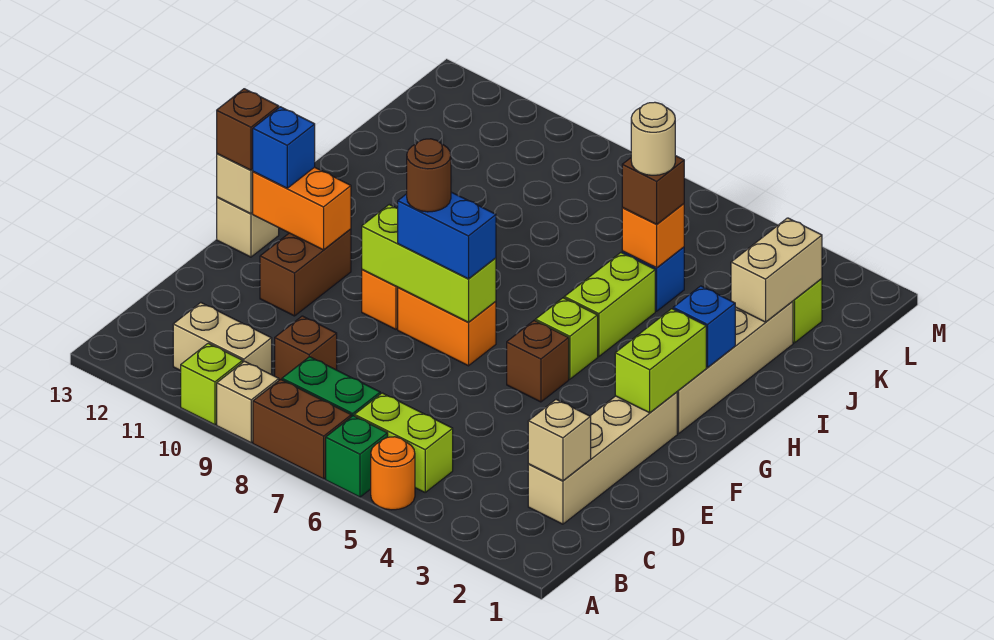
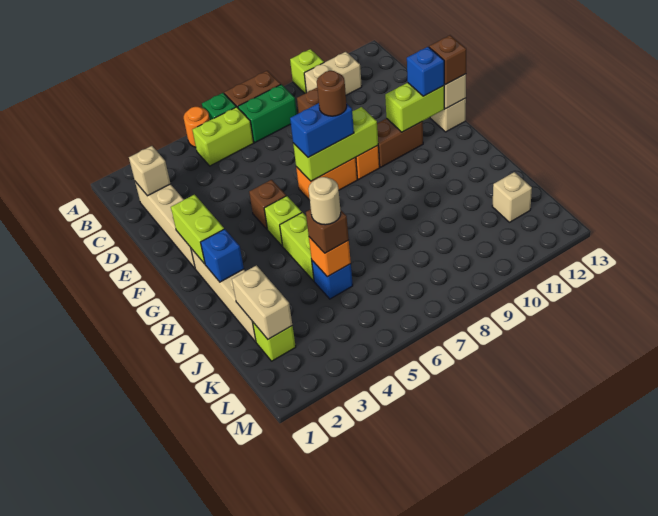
tan brick A9 level 1 -> tan brick K12 level 1
brown brick E11:F11 level 1 -> brown brick F10:F11 level 1
orange brick F11:F12 level 2 -> lime brick F11:F12 level 2

